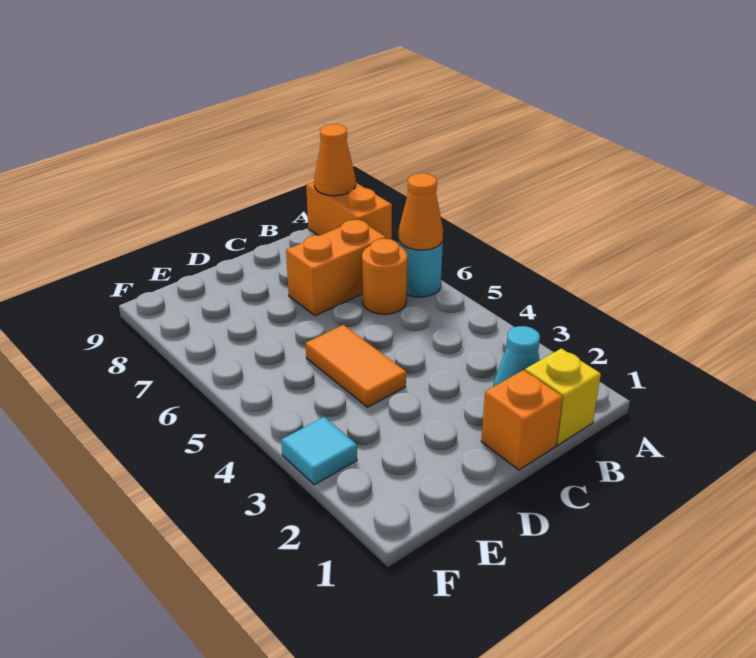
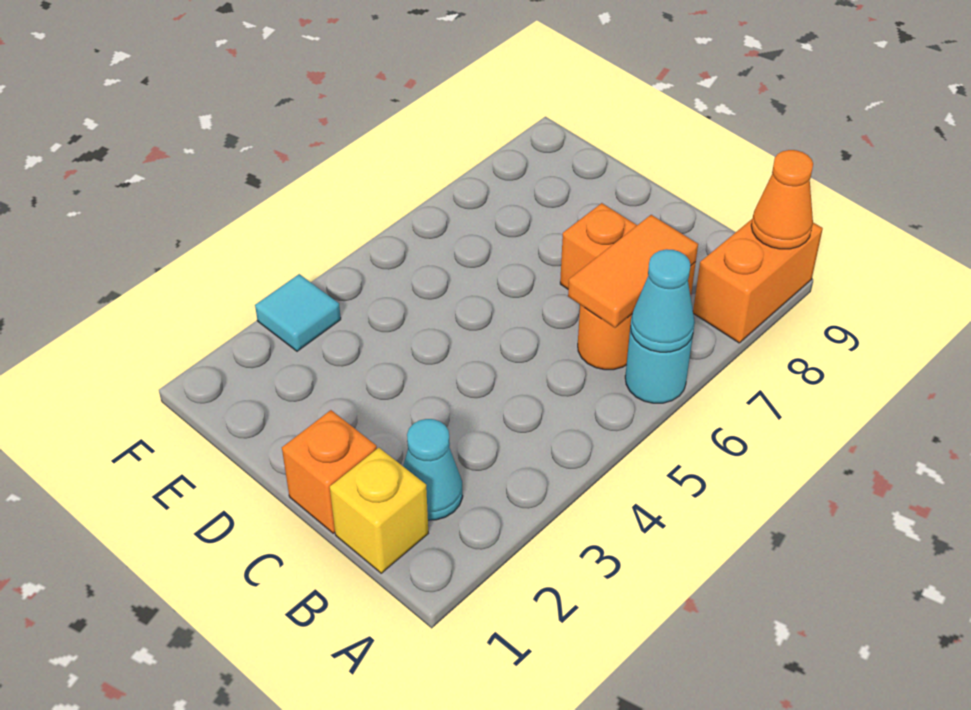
orange cone A6 level 2 -> cyan cone A6 level 2
orange tile D4:D5 level 1 -> orange tile B6:B7 level 2

